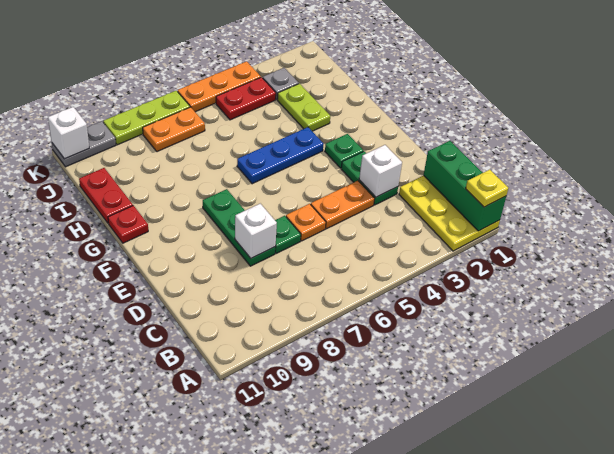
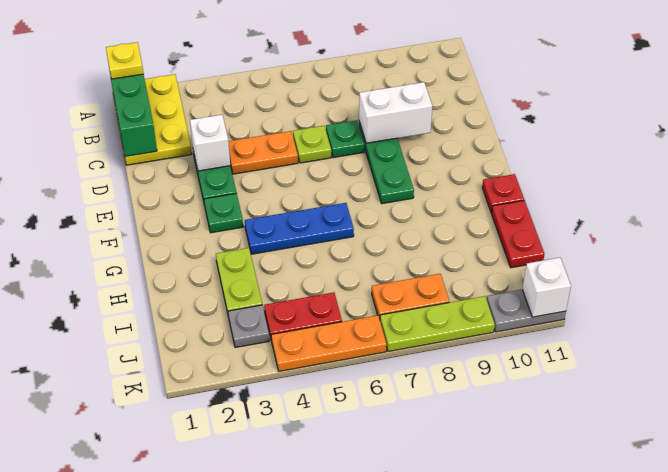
orange plate D6 level 1 -> lime plate D6 level 1
white brick D8 level 2 -> white brick D8:D9 level 2

